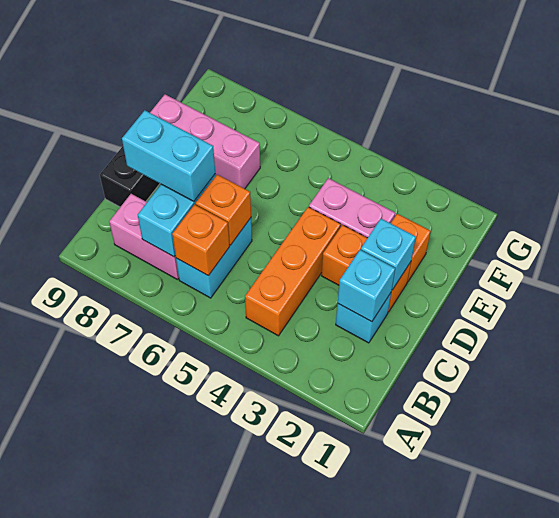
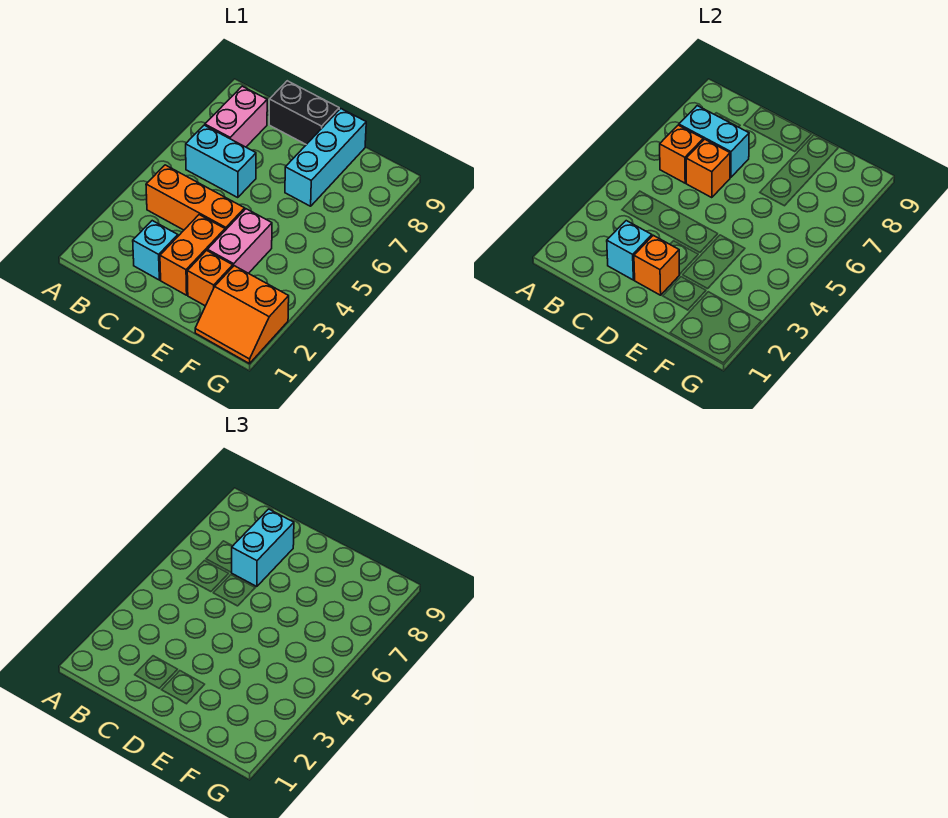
cyan brick D2 level 2 -> orange brick D2 level 2
pink brick E7:E9 level 1 -> cyan brick E7:E9 level 1
none -> orange slope F1:G2 level 1 top 2

